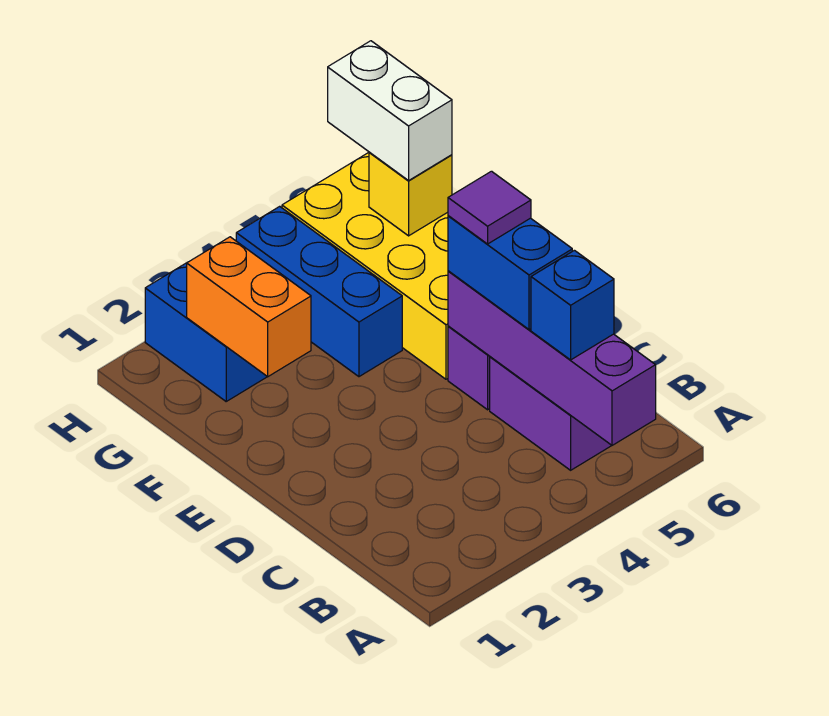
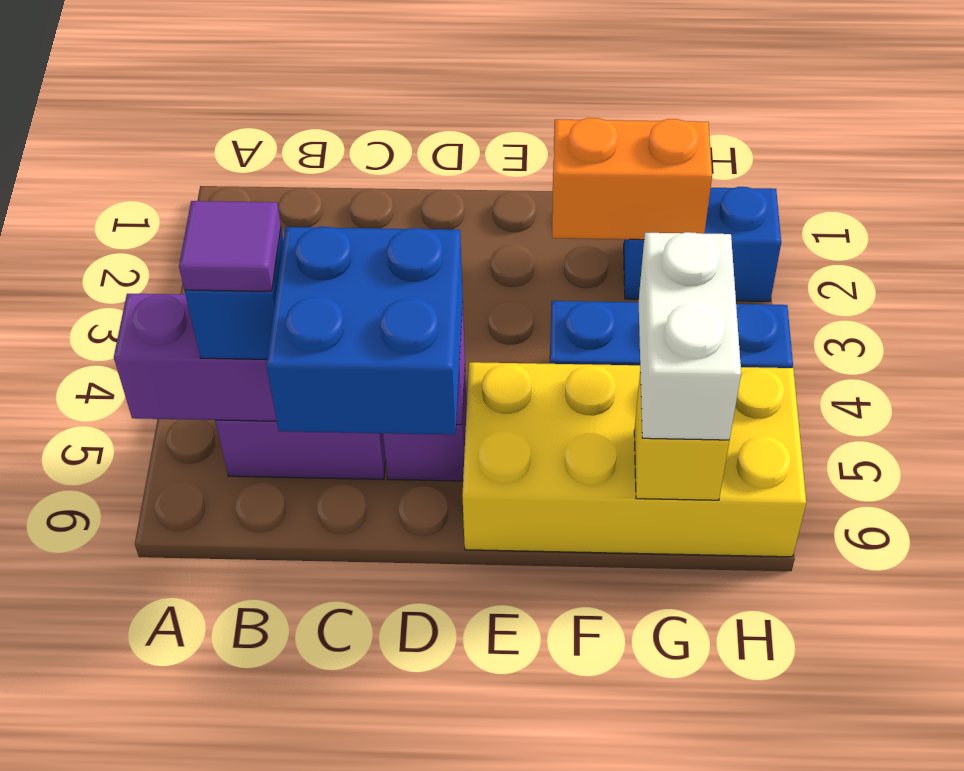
blue brick C5:D5 level 3 -> blue brick C5:D6 level 3
purple tile D5 level 4 -> purple tile B5 level 4
white brick G6:H6 level 3 -> white brick G5:G6 level 3

